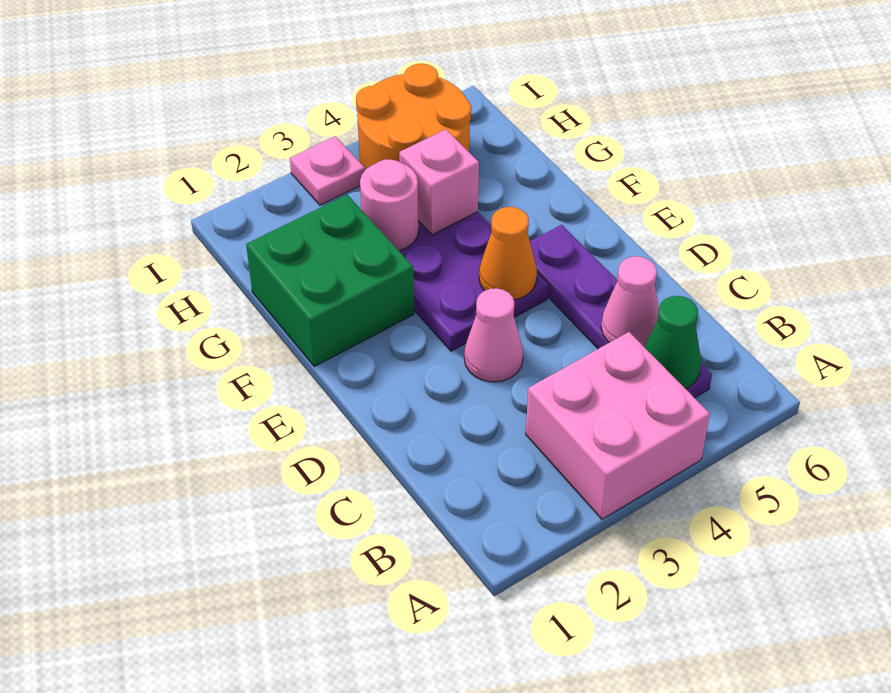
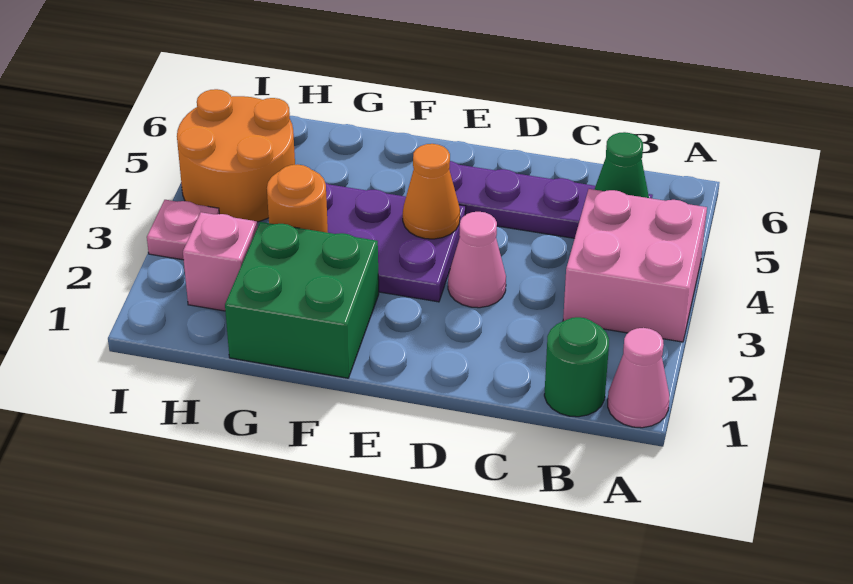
none -> green round brick B1 level 1
pink cone C5 level 2 -> pink cone A1 level 1
pink round brick G3 level 2 -> orange round brick G3 level 2
pink brick G4 level 2 -> pink brick H2 level 1

